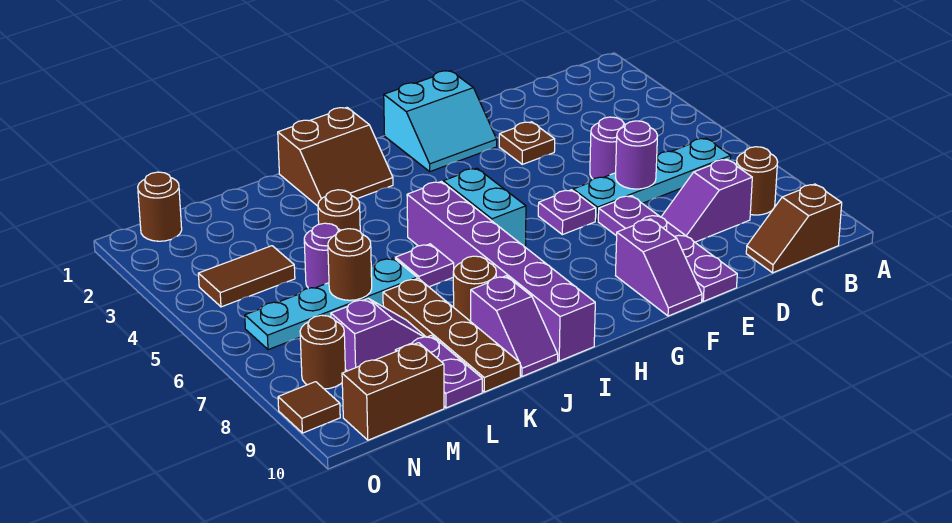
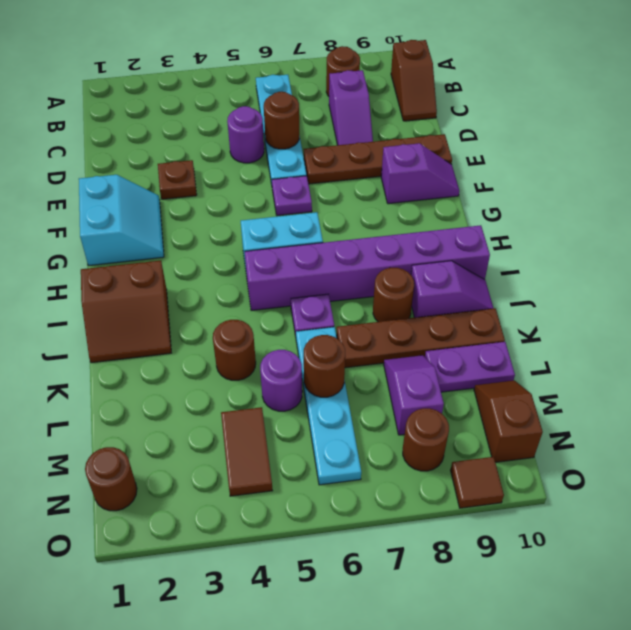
purple round brick D6 level 2 -> brown round brick D6 level 2
purple plate E7:E10 level 1 -> brown plate E7:E10 level 1
brown slope I1:J2 level 1 top 1 -> brown slope I1:J2 level 1 top I
brown brick M10:N10 level 1 -> brown slope M10:N10 level 1 top N

